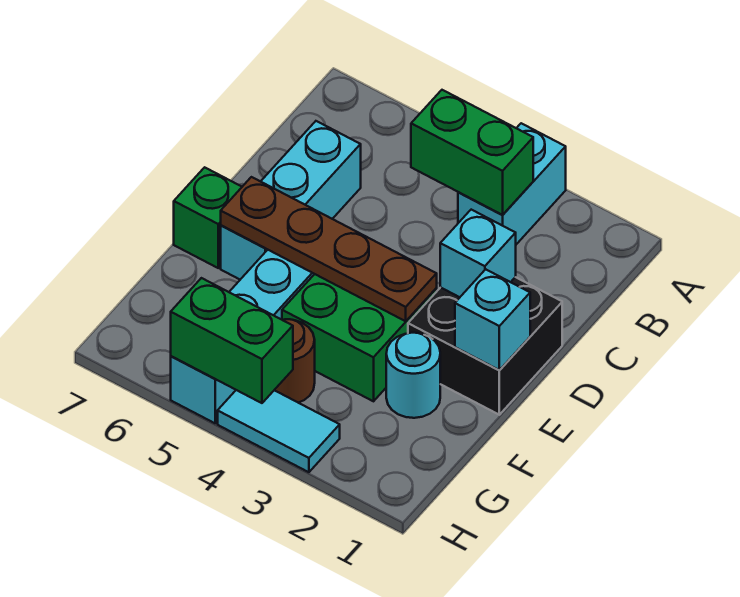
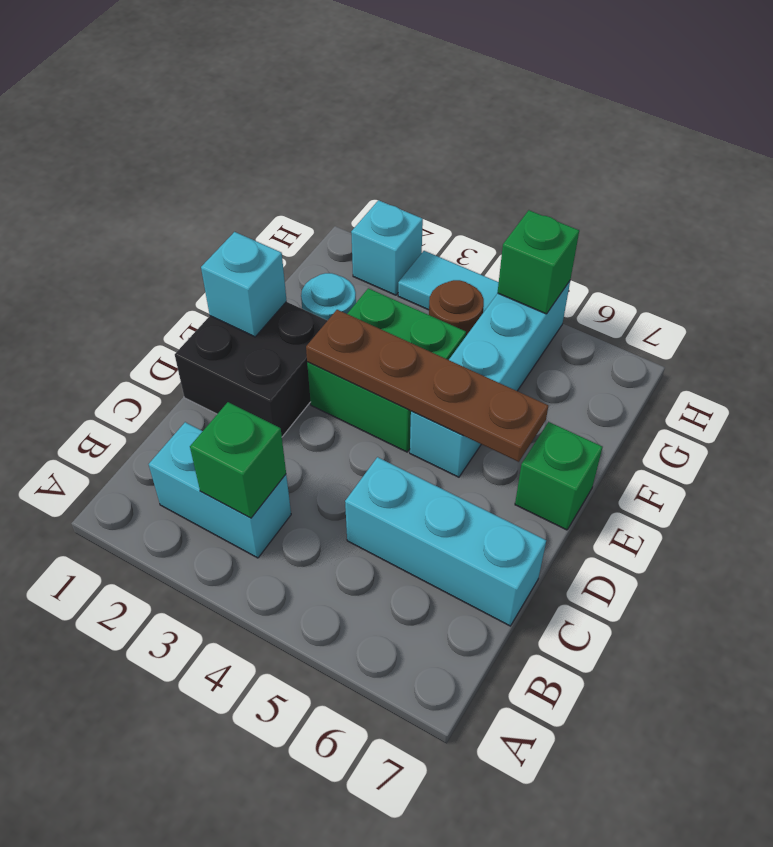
cyan brick A3:B3 level 1 -> cyan brick B2:B3 level 1
green brick B3:B4 level 2 -> green brick B3 level 2
cyan brick C6:E6 level 1 -> cyan brick C5:C7 level 1
cyan brick D2 level 2 -> cyan brick H2 level 1
green brick H4:H5 level 2 -> green brick H5 level 2

